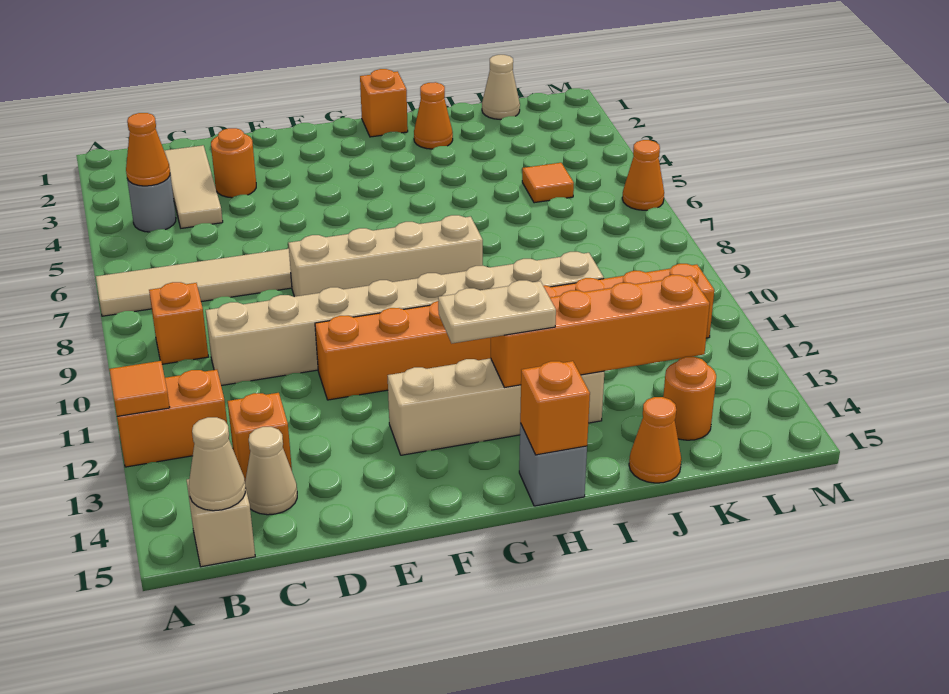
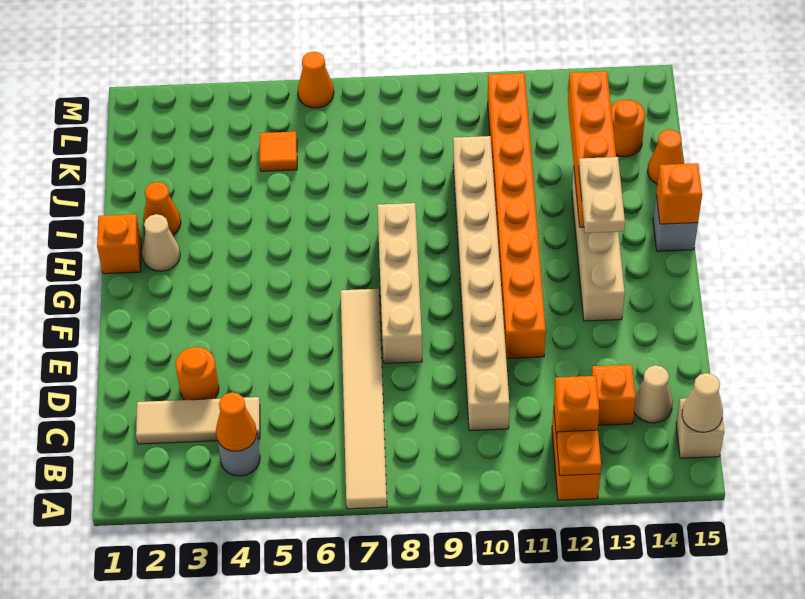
orange tile A12 level 2 -> orange plate A12 level 2
orange brick B9 level 1 -> orange brick B12 level 2
tan cone K1 level 1 -> tan cone H2 level 1

